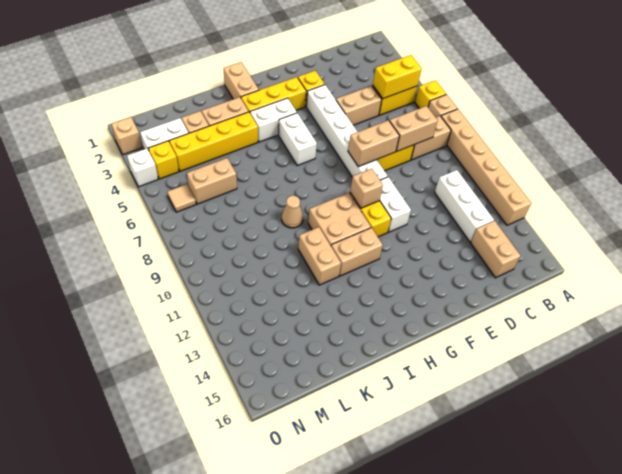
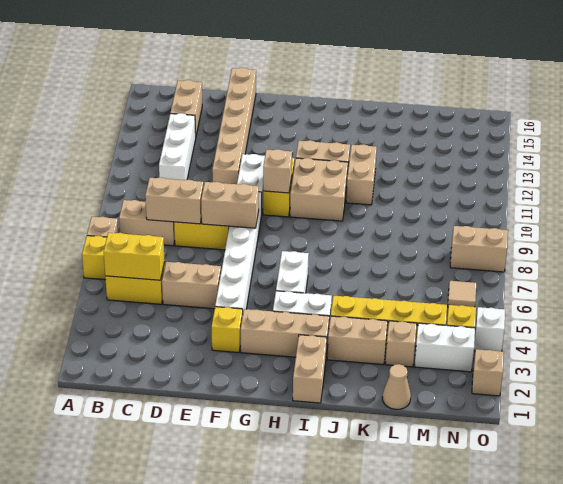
tan brick A8:A13 level 1 -> tan brick E11:E16 level 1
yellow brick G3:I3 level 1 -> tan brick G3:I3 level 1
tan cone J9 level 1 -> tan cone L1 level 1
tan brick L6:M6 level 1 -> tan brick N8:O8 level 1

